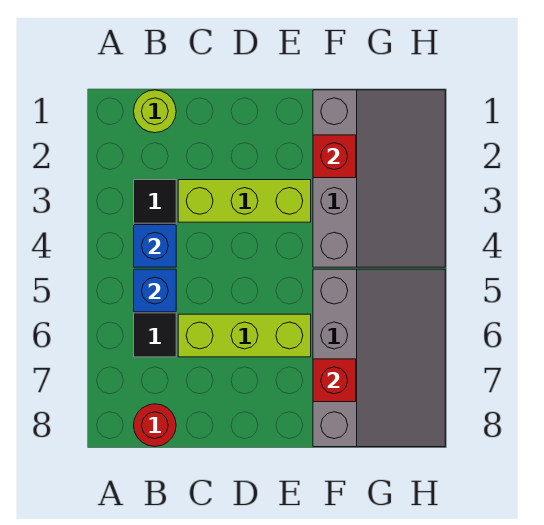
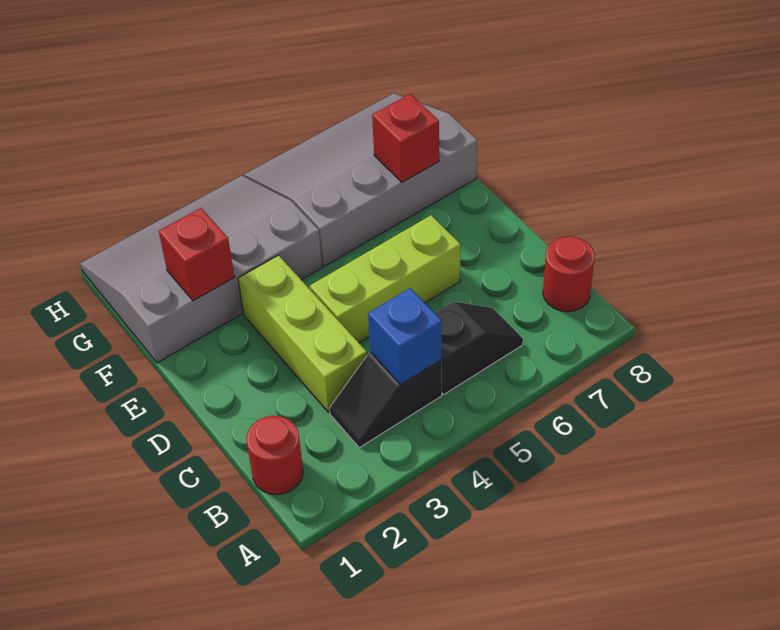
lime round brick B1 level 1 -> red round brick B1 level 1
blue brick B5 level 2 -> none
lime brick C6:E6 level 1 -> lime brick D4:D6 level 1

